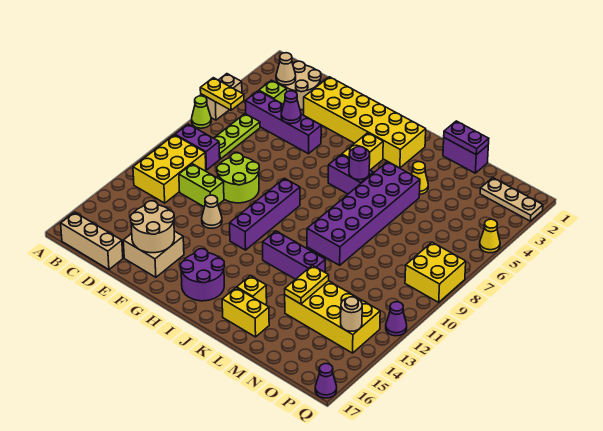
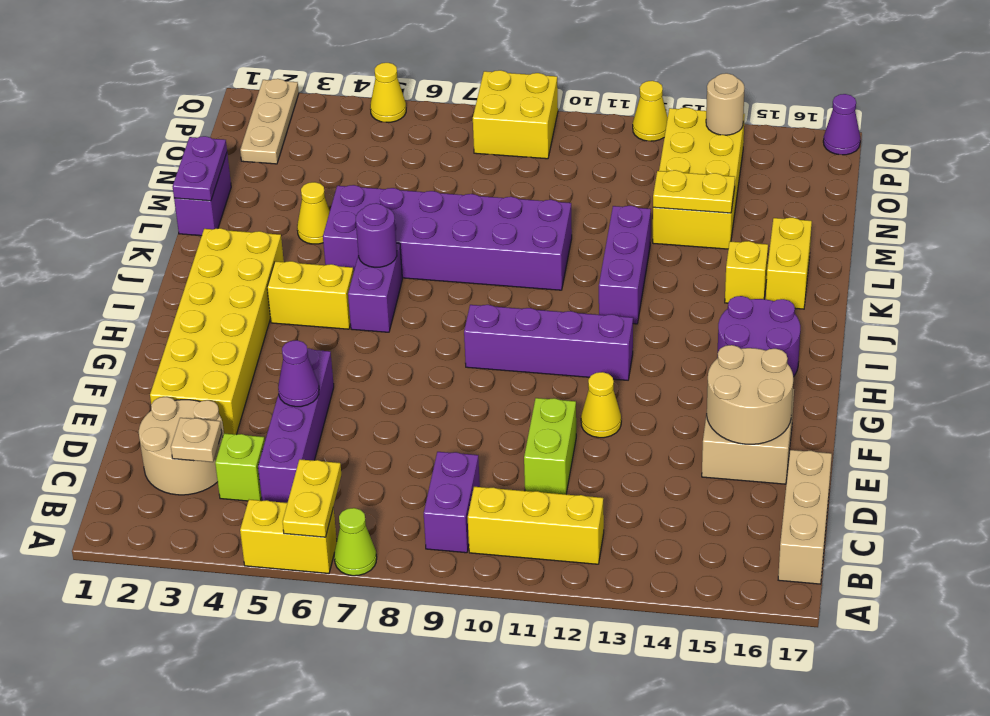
tan brick A5:A6 level 1 -> yellow brick A5:A6 level 1
yellow brick B10:C12 level 1 -> yellow brick B10:B12 level 1
tan cone C3 level 2 -> tan plate C3 level 2
lime plate C6:C8 level 1 -> none
lime round brick E9:F10 level 1 -> none
tan cone F12 level 1 -> yellow cone F12 level 1
purple cone Q12 level 1 -> yellow cone Q12 level 1

